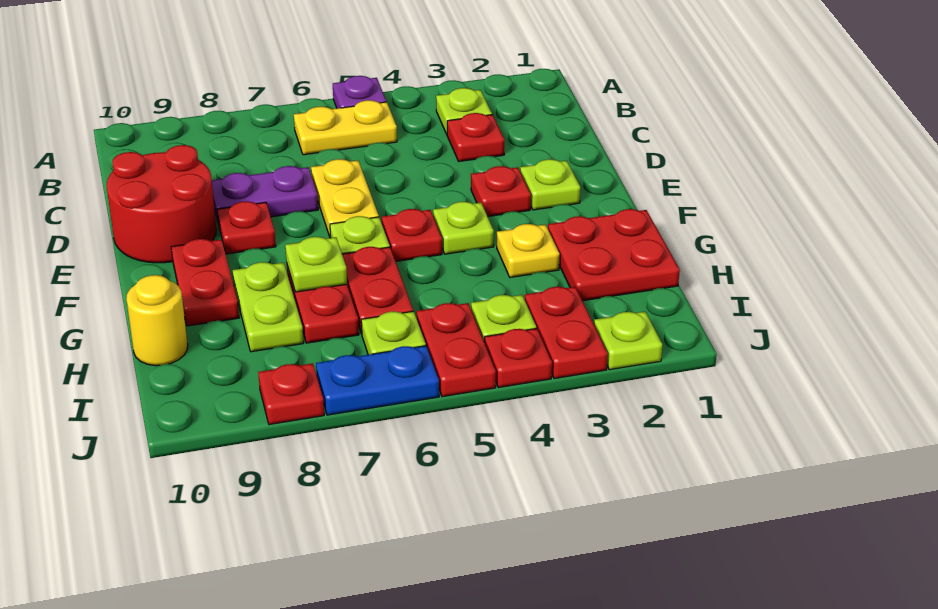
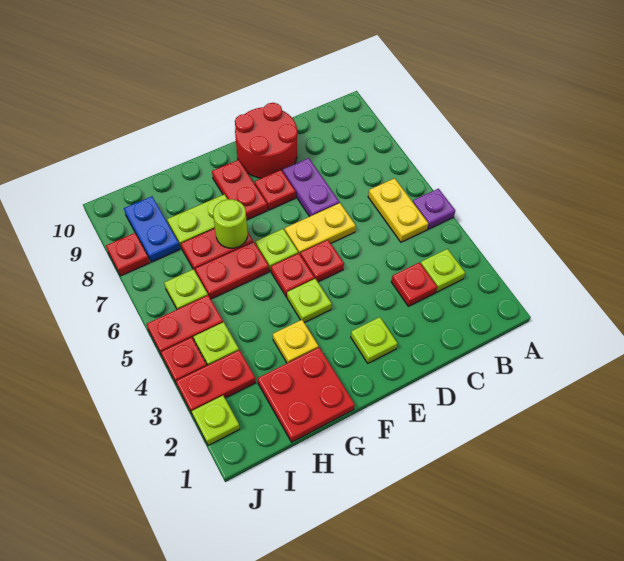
red plate E3 level 1 -> red plate E5 level 1
red plate F9:G9 level 1 -> red plate F8:F9 level 1
lime plate G7 level 2 -> lime round brick G7 level 2
yellow round brick H10 level 1 -> none
blue plate J6:J7 level 1 -> blue plate I8:I9 level 1

